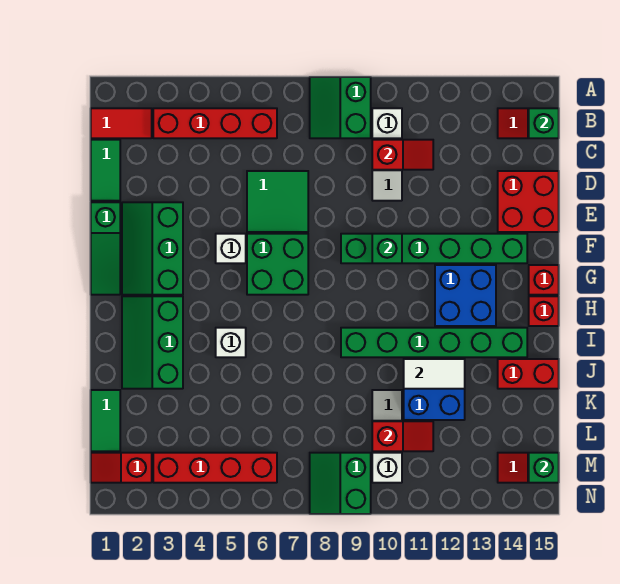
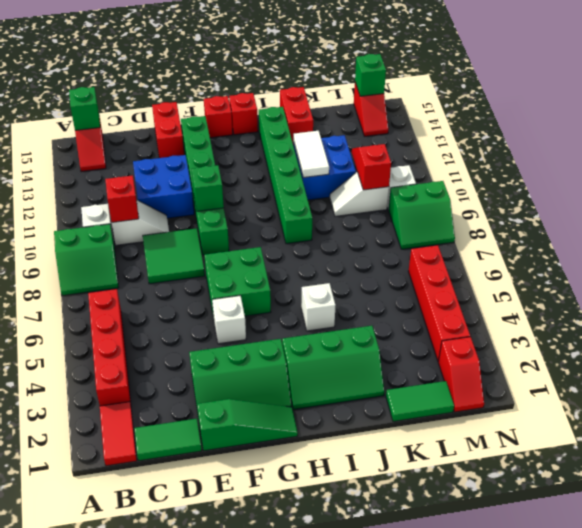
green tile D6:E7 level 1 -> green tile D8:E9 level 1
red brick D14:E15 level 1 -> red brick E14:E15 level 1
blue brick G12:H13 level 1 -> blue brick D11:E12 level 1

